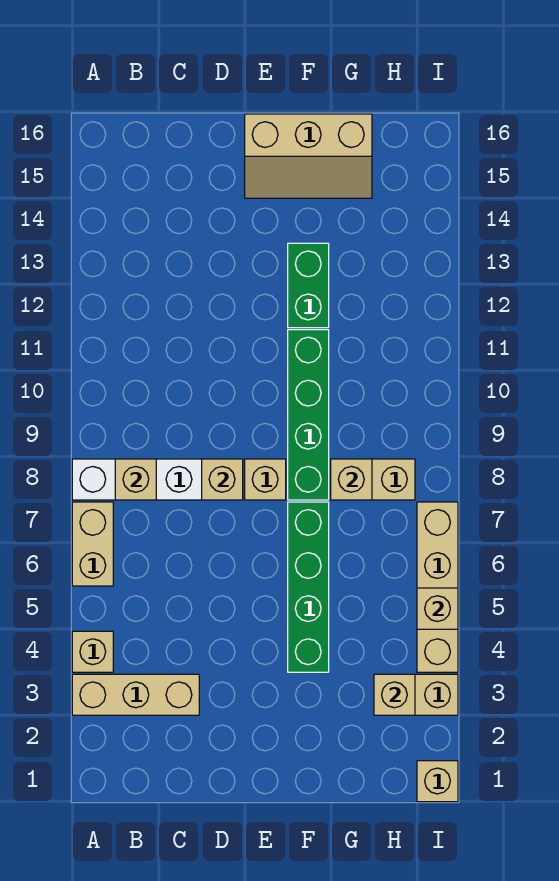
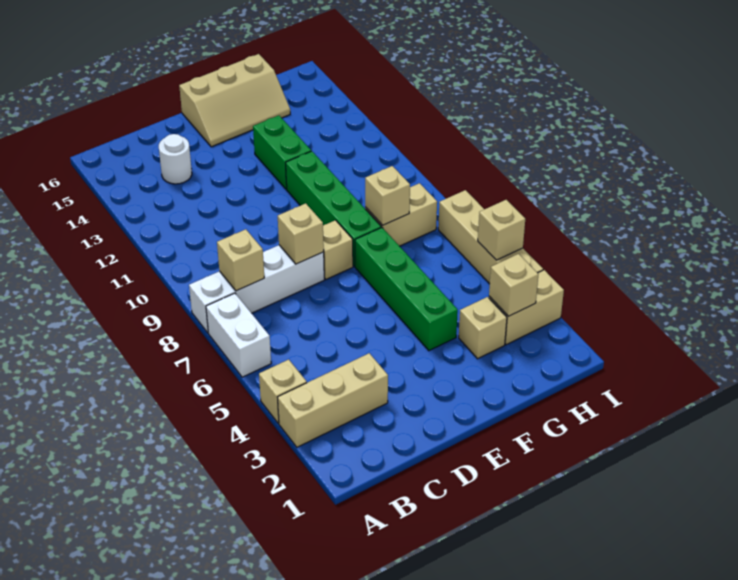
tan brick A6:A7 level 1 -> white brick A6:A7 level 1
none -> white round brick C14 level 1
tan brick I1 level 1 -> tan brick G3 level 1

